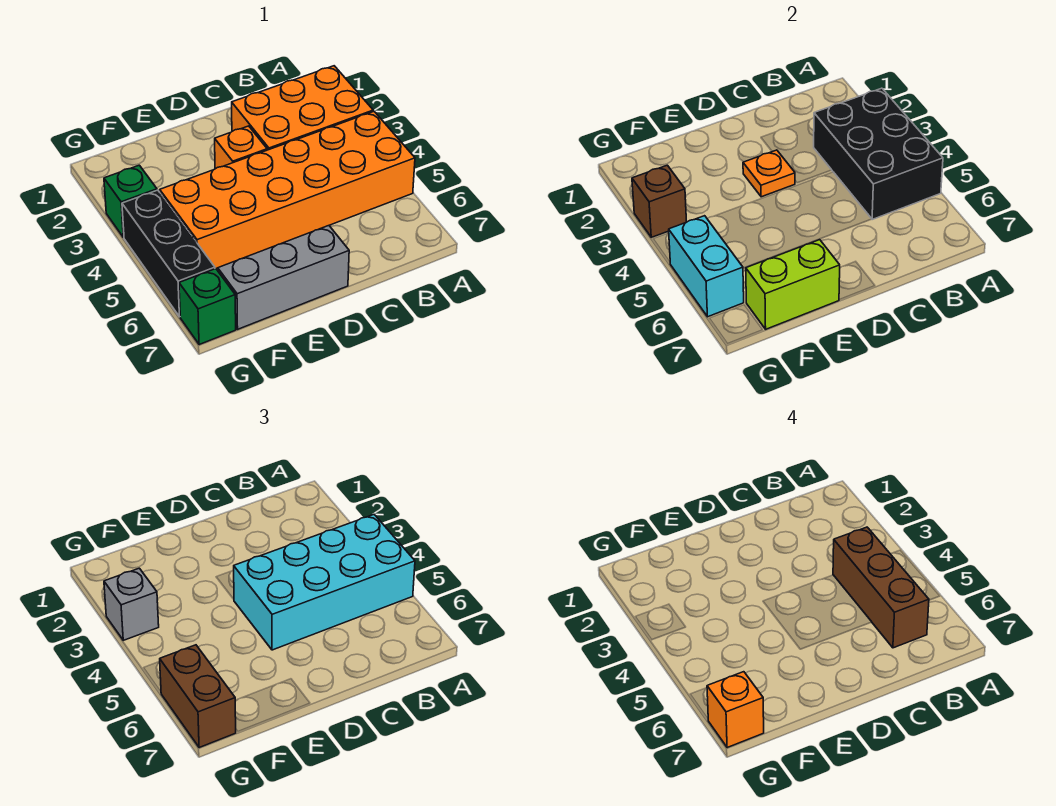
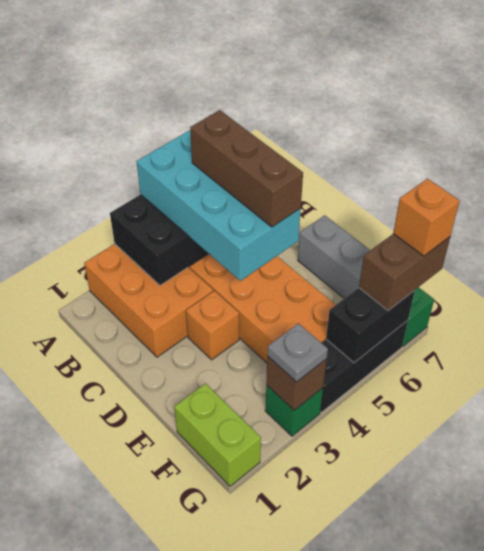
brown brick B4:B6 level 4 -> brown brick B5:D5 level 4
orange plate D3 level 2 -> none
lime brick E7:F7 level 2 -> lime brick F1:G1 level 1
grey brick G3 level 3 -> grey plate G3 level 3
cyan brick G5:G6 level 2 -> black brick G5:G6 level 2

